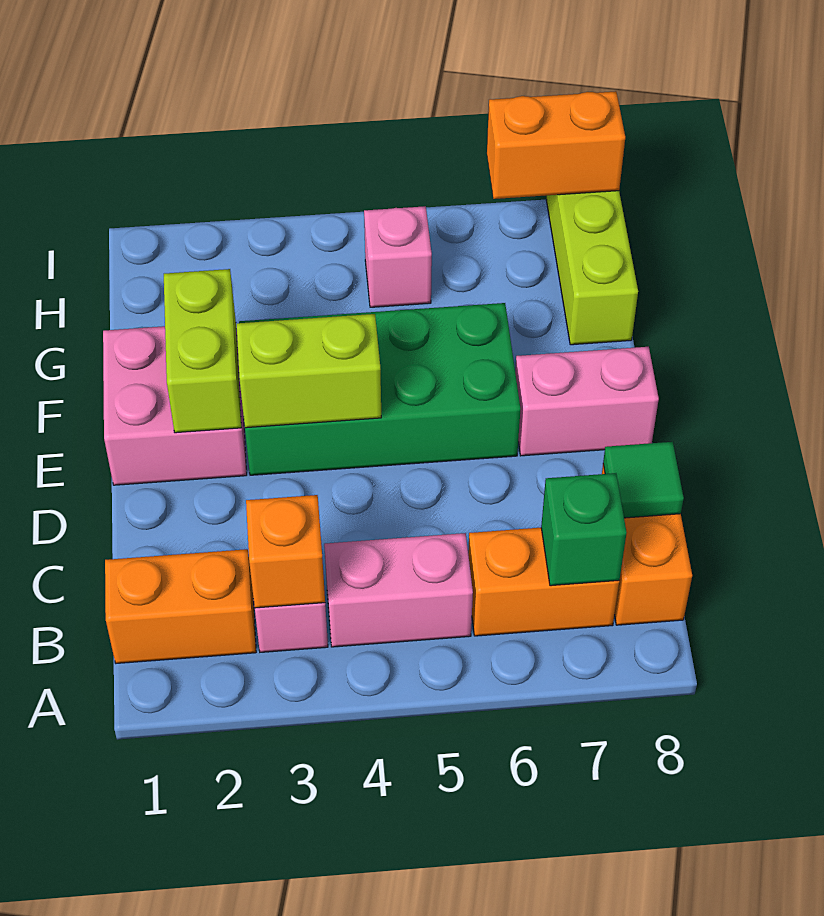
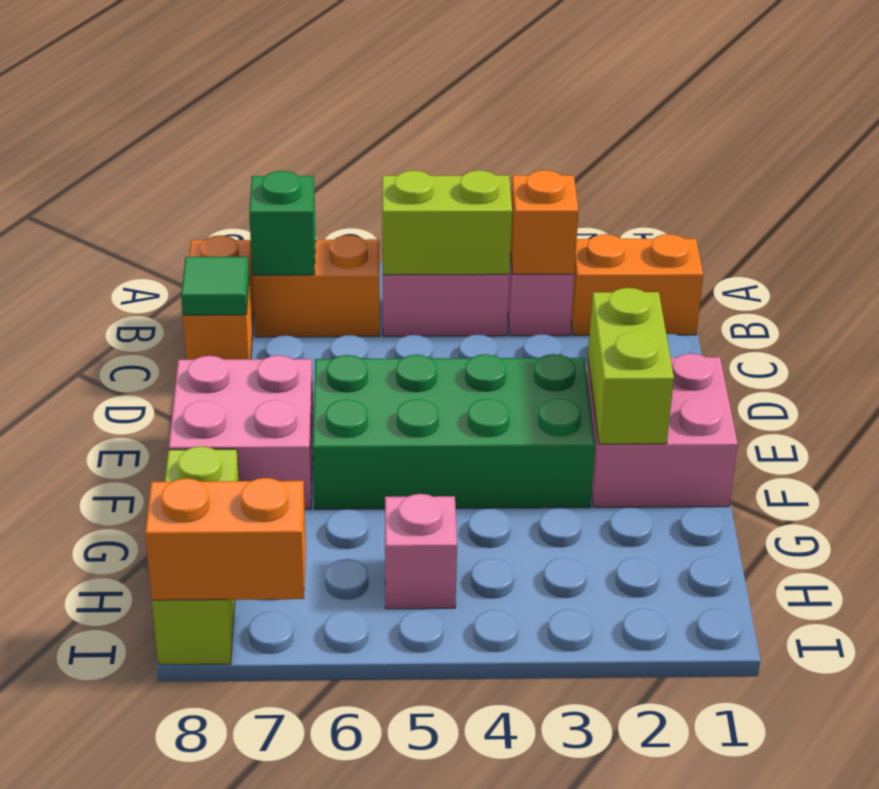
lime brick E3:E4 level 2 -> lime brick B4:B5 level 2
pink brick E7:E8 level 1 -> pink brick E7:F8 level 1

